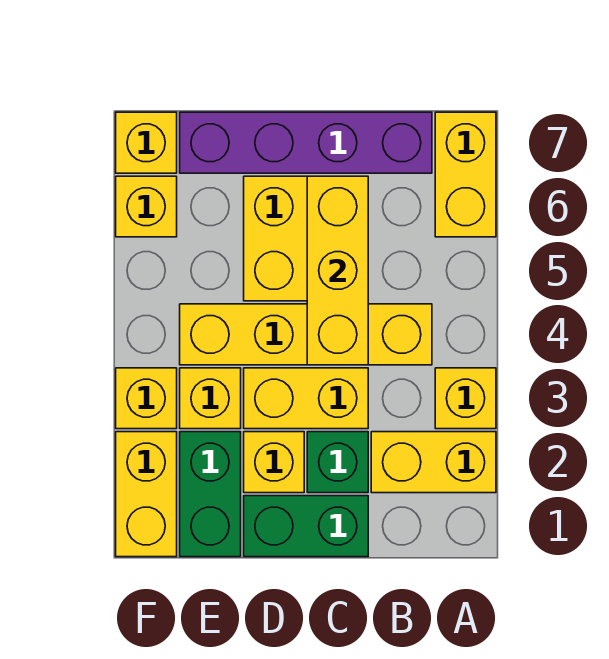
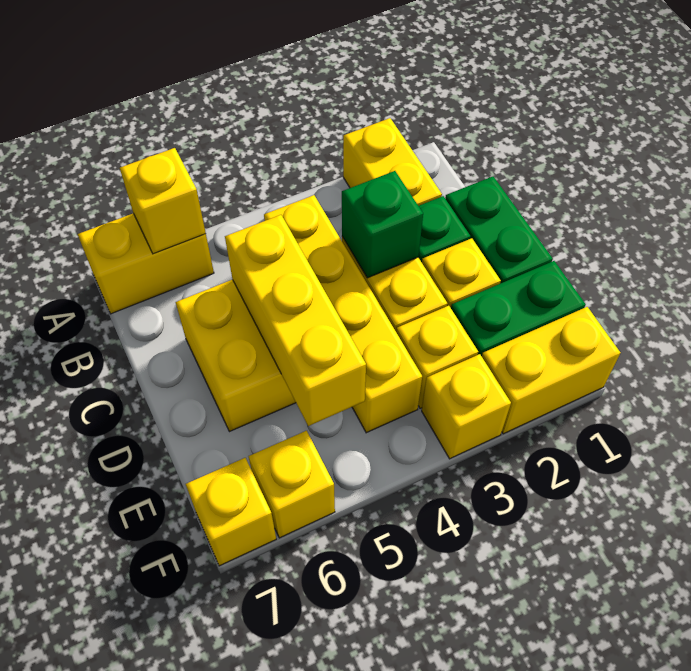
yellow brick A3 level 1 -> yellow brick A6 level 2
purple brick B7:E7 level 1 -> none
none -> green brick C3 level 2
yellow brick C4:C6 level 2 -> yellow brick C5:E5 level 2

